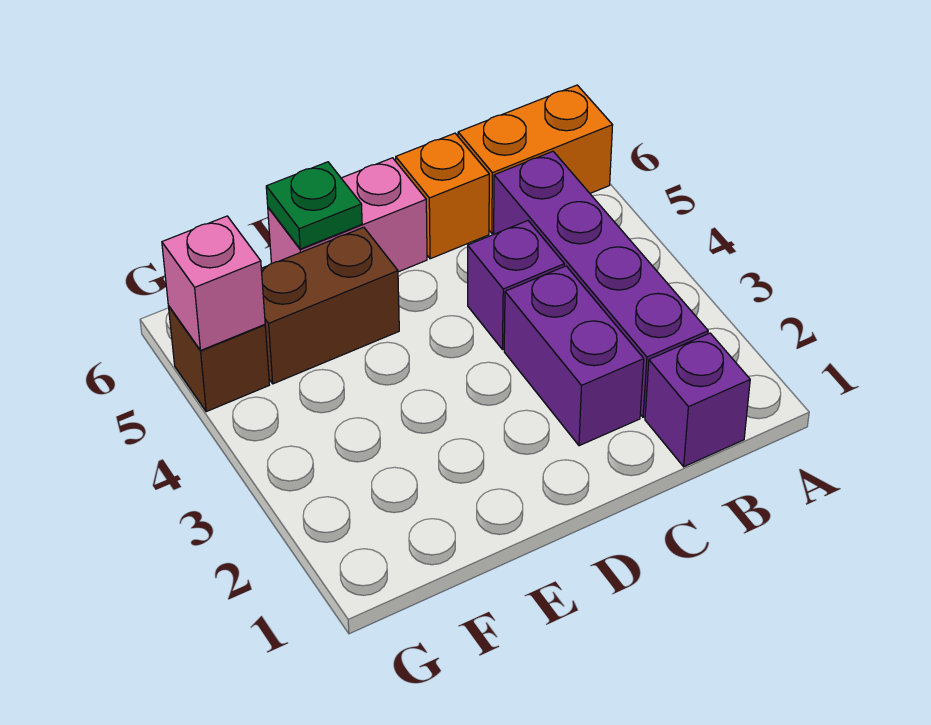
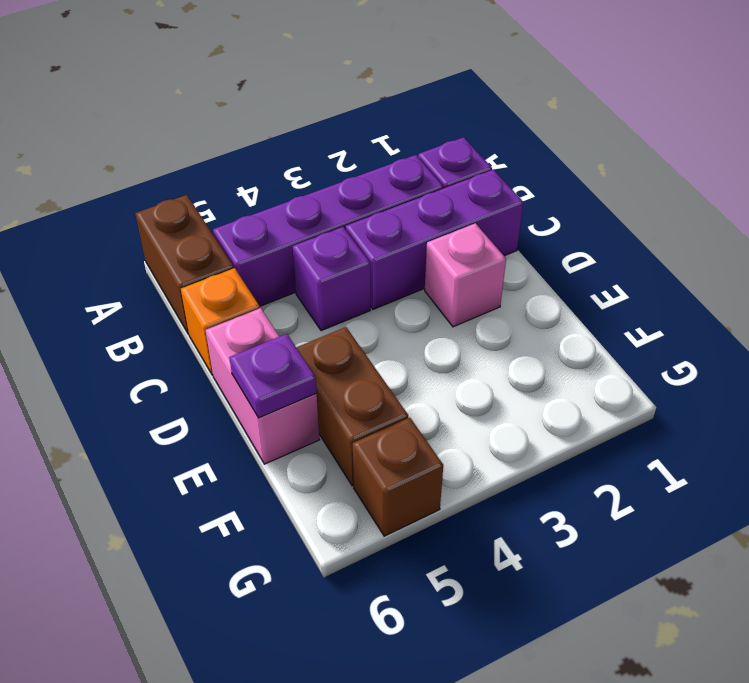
orange brick A6:B6 level 1 -> brown brick A6:B6 level 1
purple brick C2:C3 level 1 -> purple brick C1:C3 level 1
green plate E6 level 2 -> purple plate E6 level 2
pink brick G5 level 2 -> pink brick D2 level 1

